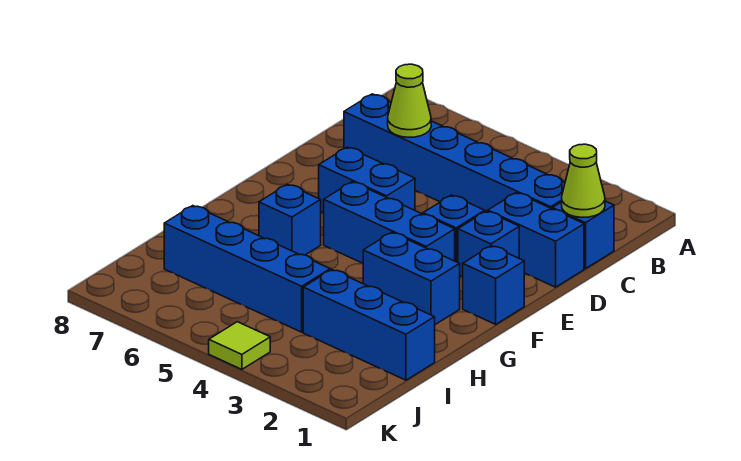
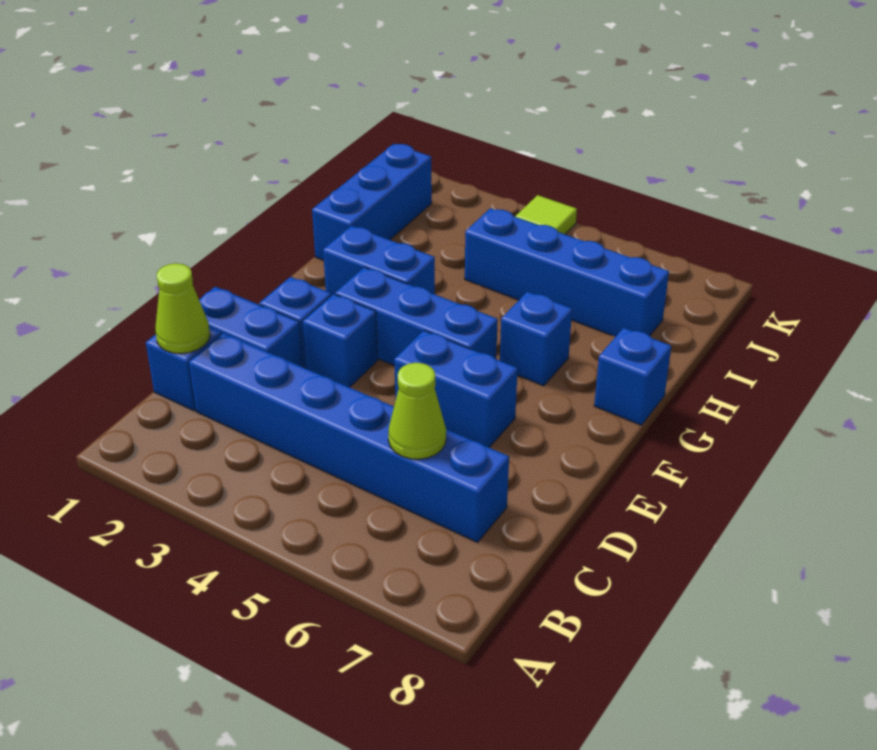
blue brick F1 level 1 -> blue brick G8 level 1
blue brick I1:I3 level 1 -> blue brick H1:J1 level 1

